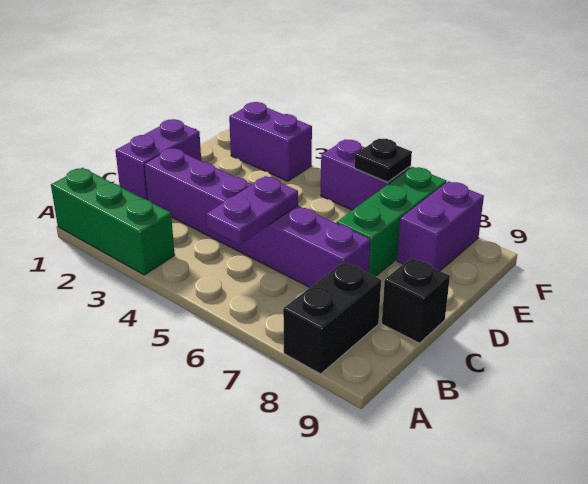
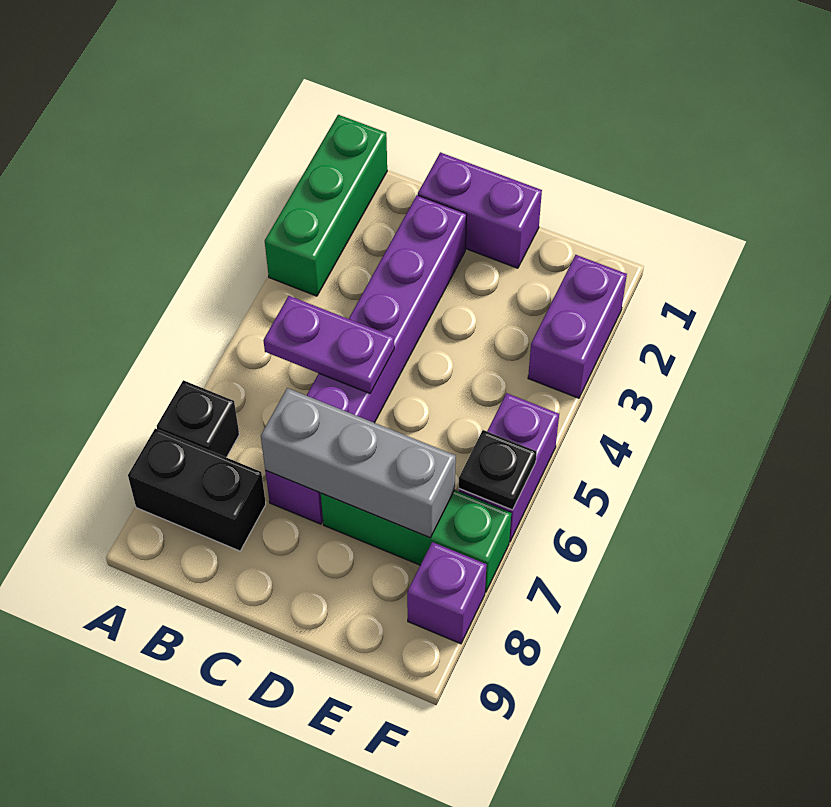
none -> grey brick C7:E7 level 2
black brick C9 level 1 -> black brick A7 level 1
purple brick E8:F8 level 1 -> purple brick F8 level 1

